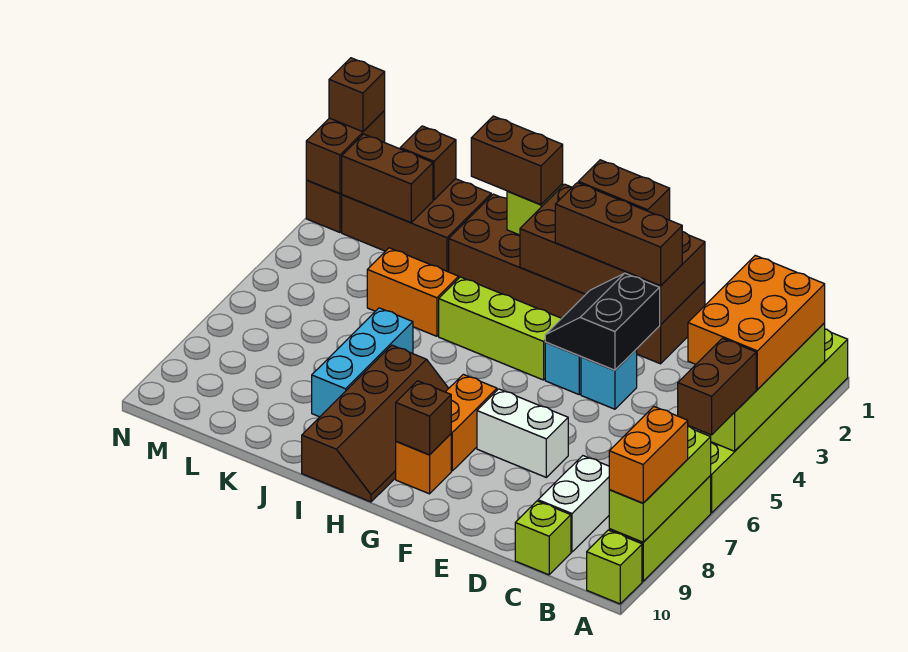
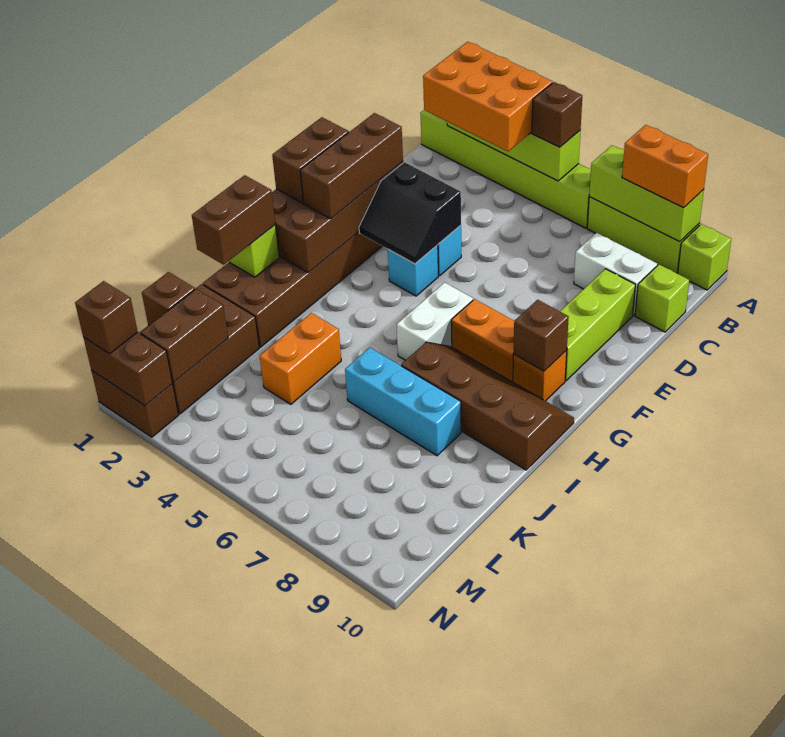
brown brick A5:A6 level 3 -> brown brick A5 level 3
white brick E7:F7 level 1 -> white brick G6:H6 level 1
lime brick G4:I4 level 1 -> lime brick D9:F9 level 1

